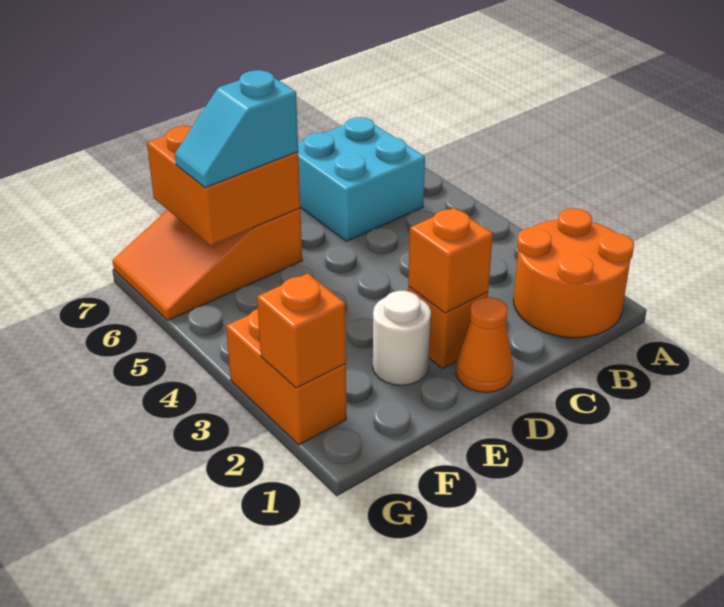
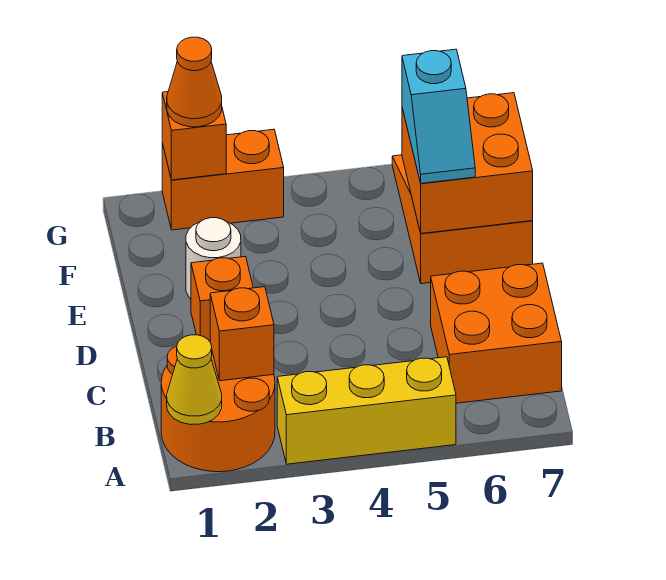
none -> yellow cone A1 level 2
none -> yellow brick A3:A5 level 1
cyan brick B6:C7 level 1 -> orange brick B6:C7 level 1
orange cone D1 level 1 -> orange cone G2 level 3
orange brick D2 level 2 -> orange brick B2 level 2
cyan slope E6:F6 level 3 top E -> cyan slope E6:F6 level 3 top F

